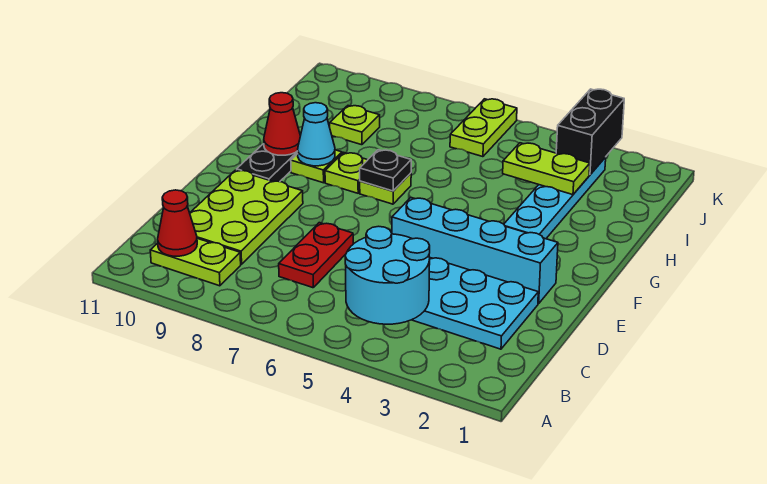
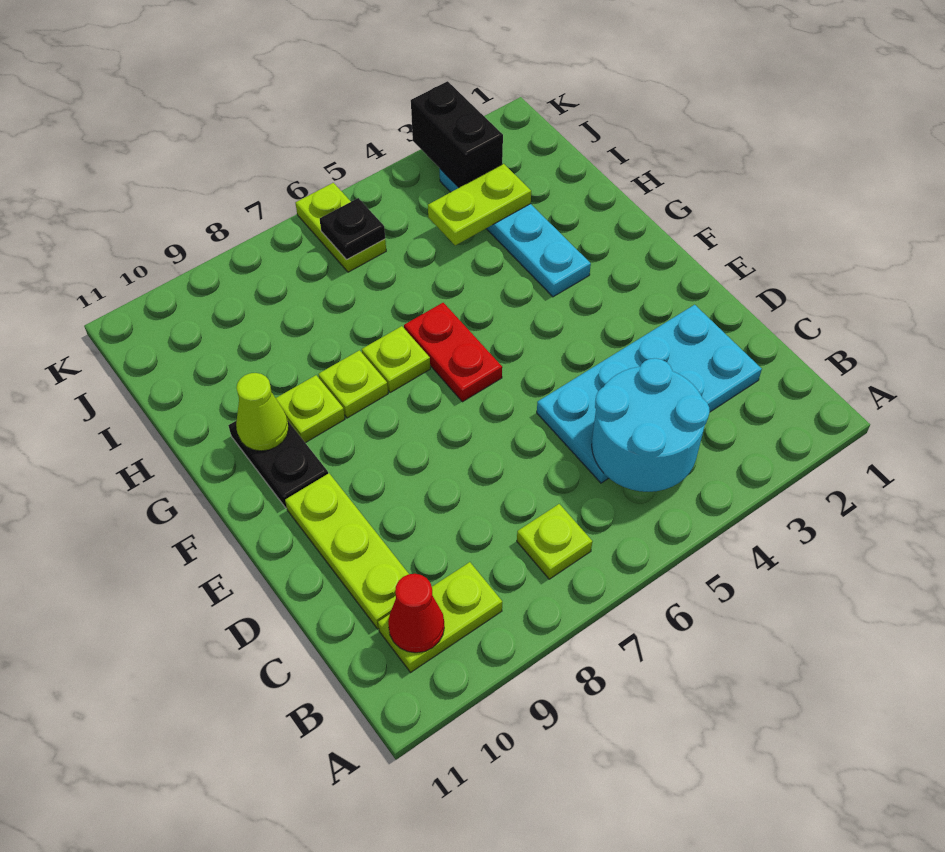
red plate C7:D7 level 1 -> red plate F6:G6 level 1
lime plate C9:E10 level 1 -> lime plate C10:E10 level 1
cyan brick E2:E5 level 1 -> none
black plate G7 level 2 -> black plate J6 level 2
cyan cone G9 level 2 -> none
red cone G10 level 2 -> lime cone G10 level 2
lime plate I9 level 1 -> lime plate B7 level 1

